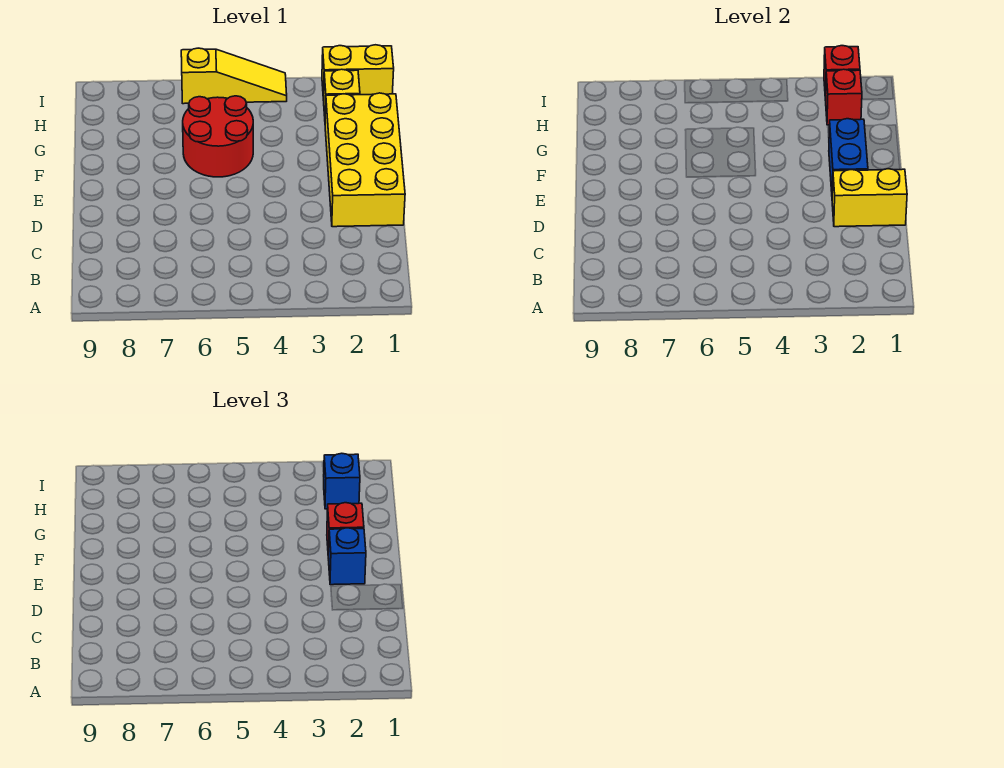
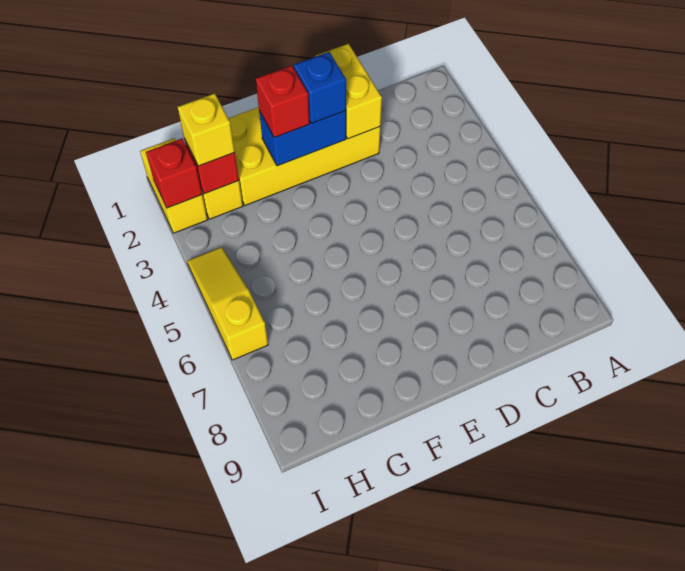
red round brick F5:G6 level 1 -> none
blue brick H2 level 3 -> yellow brick H2 level 3

